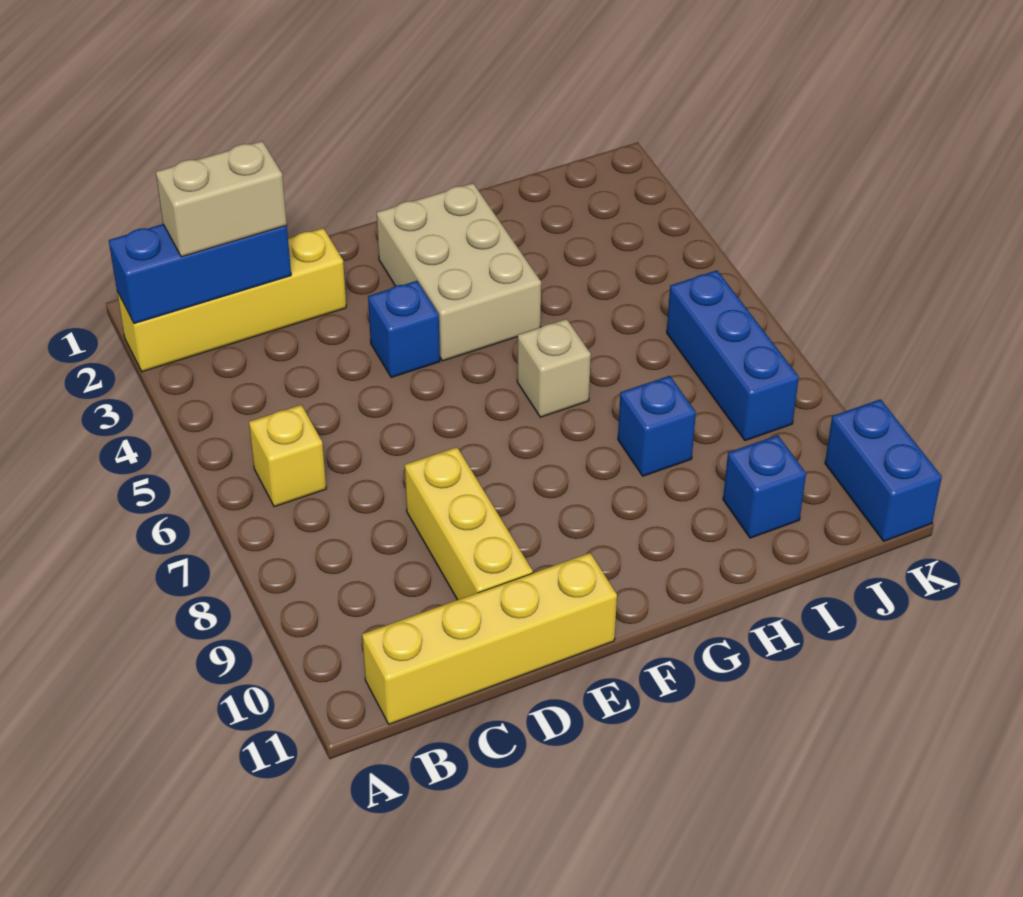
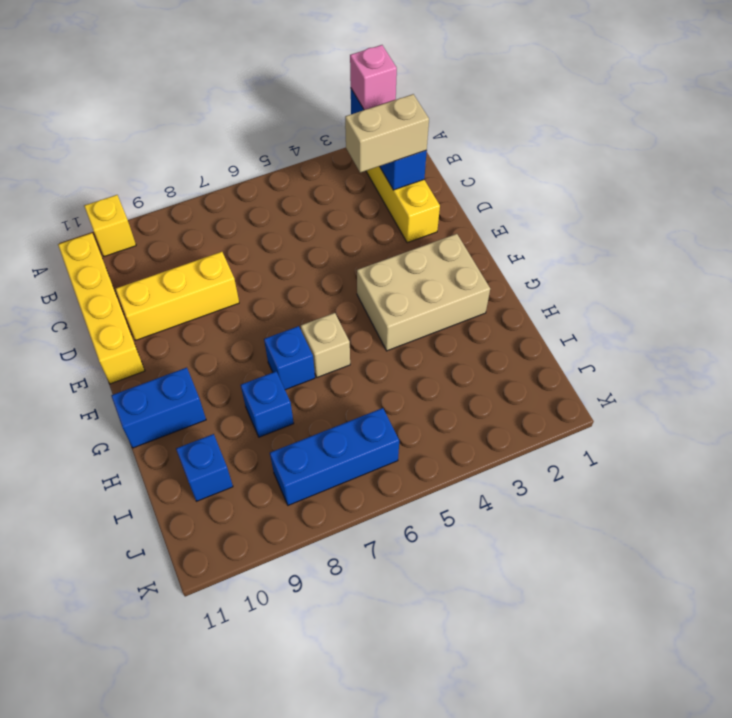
none -> pink brick A2 level 3
tan brick B2:C2 level 3 -> tan brick C2:C3 level 3
yellow brick B6 level 1 -> yellow brick A10 level 1
blue brick E4 level 1 -> blue brick G7 level 1
blue brick K10:K11 level 1 -> blue brick G10:G11 level 1

